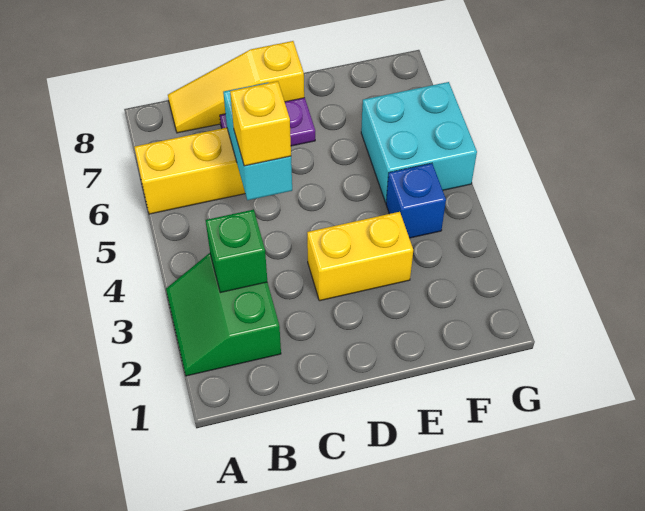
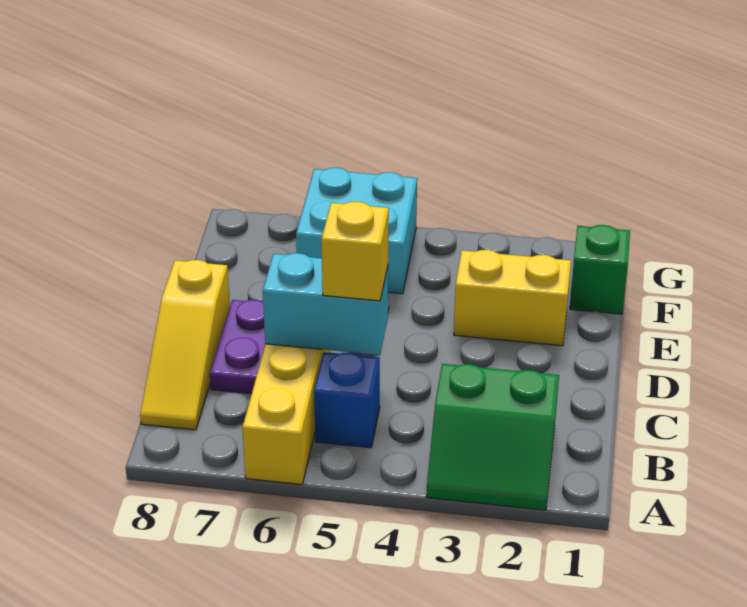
green brick B3 level 2 -> green brick F1 level 1
yellow brick D3:E3 level 1 -> yellow brick E2:E3 level 1
blue brick F4 level 1 -> blue brick B5 level 1

